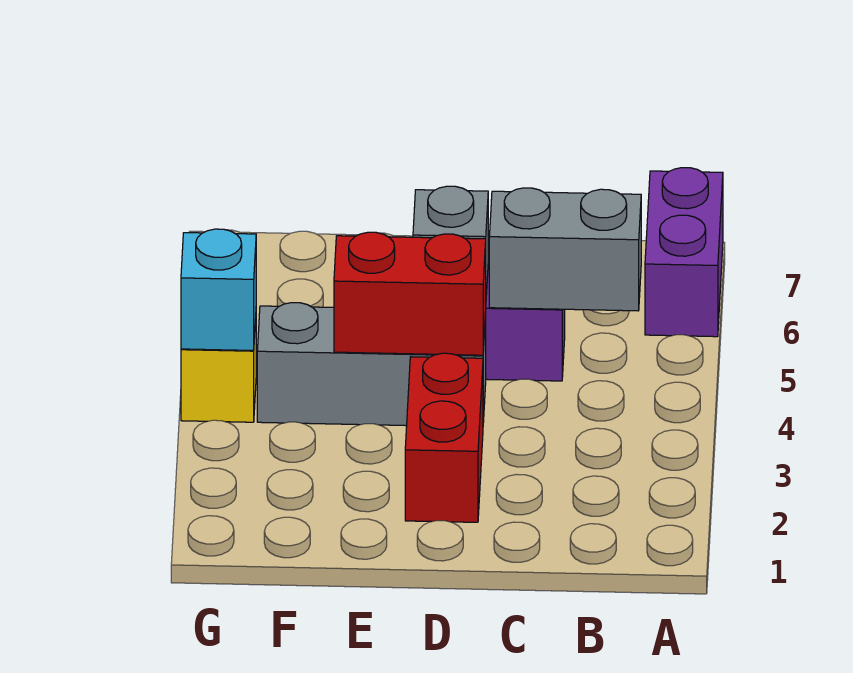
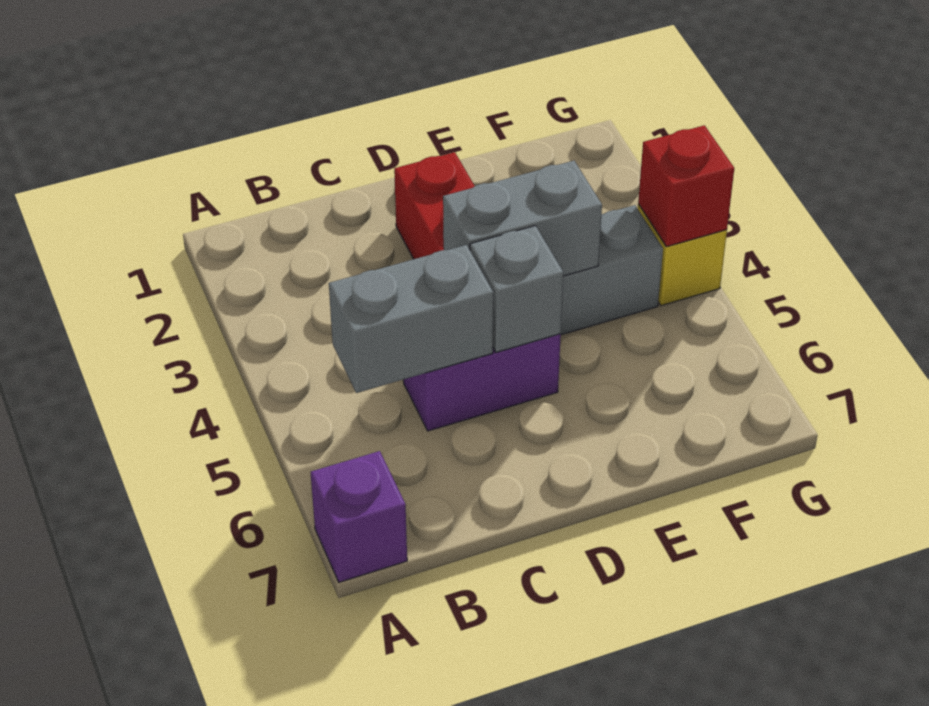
purple brick A6:A7 level 1 -> purple brick A7 level 1
red brick D4:E4 level 2 -> grey brick D4:E4 level 2
cyan brick G4 level 2 -> red brick G4 level 2

